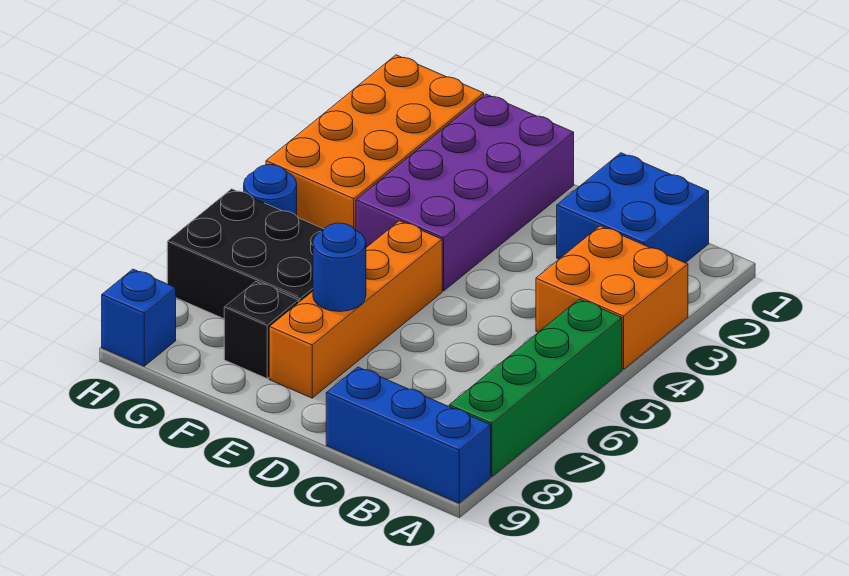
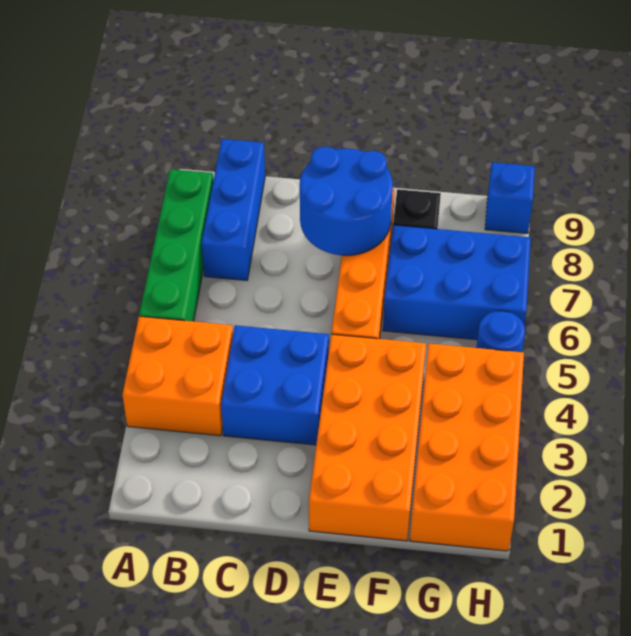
blue brick A9:C9 level 1 -> blue brick B7:B9 level 1
blue brick B1:C2 level 1 -> blue brick C3:D4 level 1
purple brick E1:F4 level 1 -> orange brick E1:F4 level 1
blue round brick E7 level 2 -> blue round brick D7:E8 level 2
black brick F6:H7 level 1 -> blue brick F6:H7 level 1

